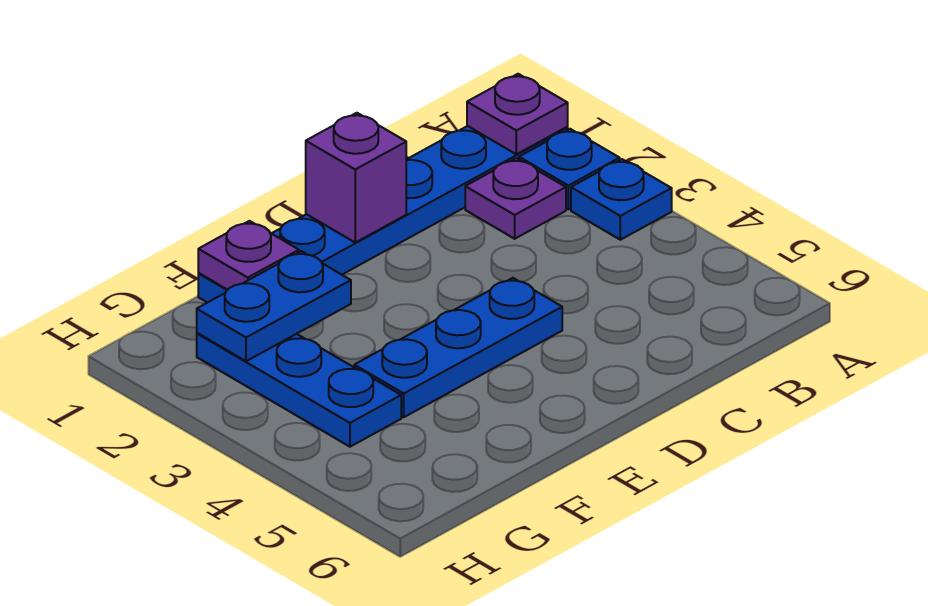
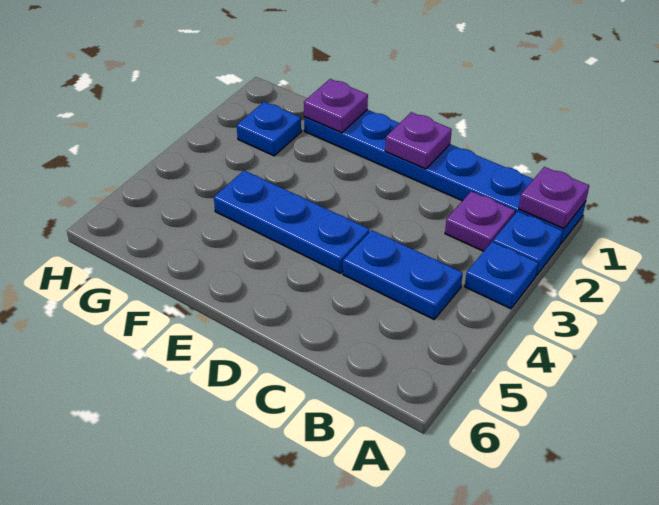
purple brick D1 level 2 -> purple plate D1 level 2
blue plate F2:G2 level 2 -> blue plate B4:C4 level 1
blue plate G2:G4 level 1 -> blue plate G2 level 1

